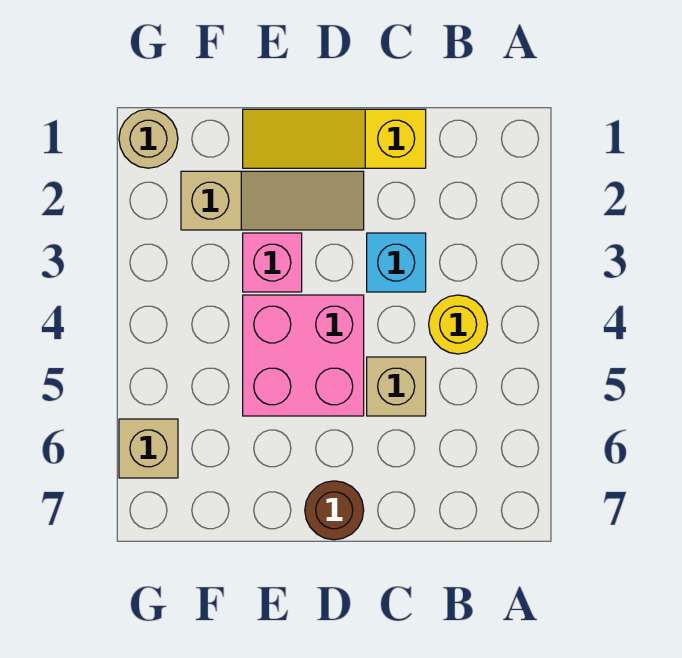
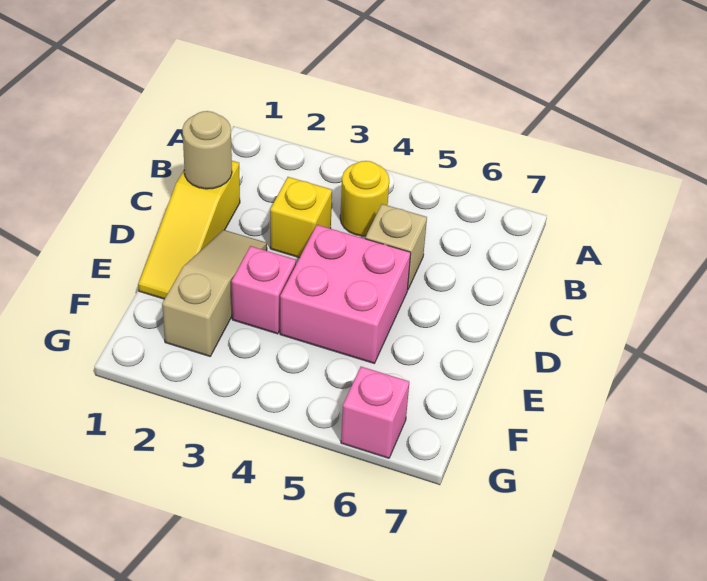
cyan brick C3 level 1 -> yellow brick C3 level 1
brown round brick D7 level 1 -> none
tan round brick G1 level 1 -> tan round brick C1 level 2
tan brick G6 level 1 -> pink brick G6 level 1

